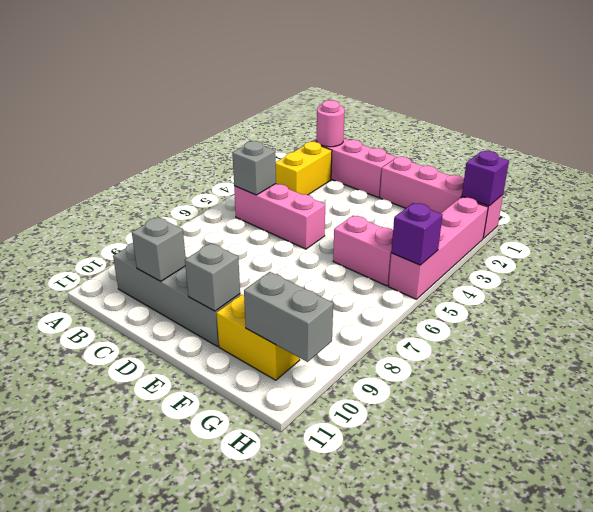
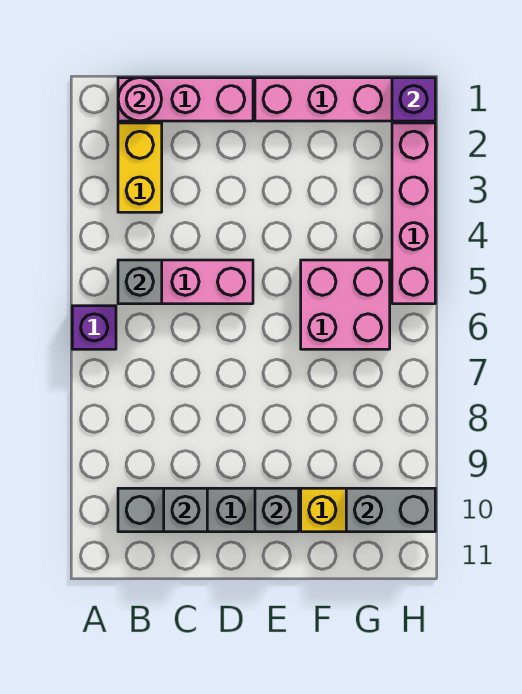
pink brick F5:G5 level 1 -> pink brick F5:G6 level 1
purple brick H5 level 2 -> purple brick A6 level 1

